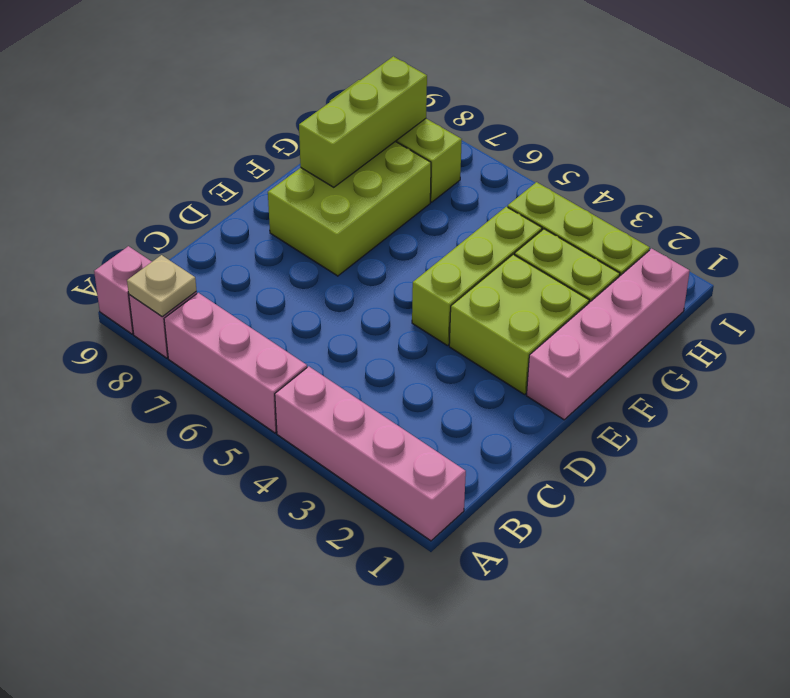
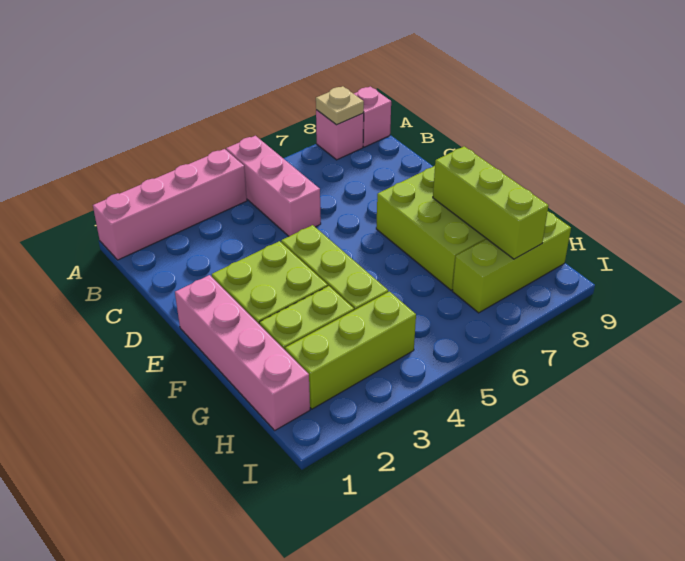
pink brick A5:A7 level 1 -> pink brick A5:C5 level 1

